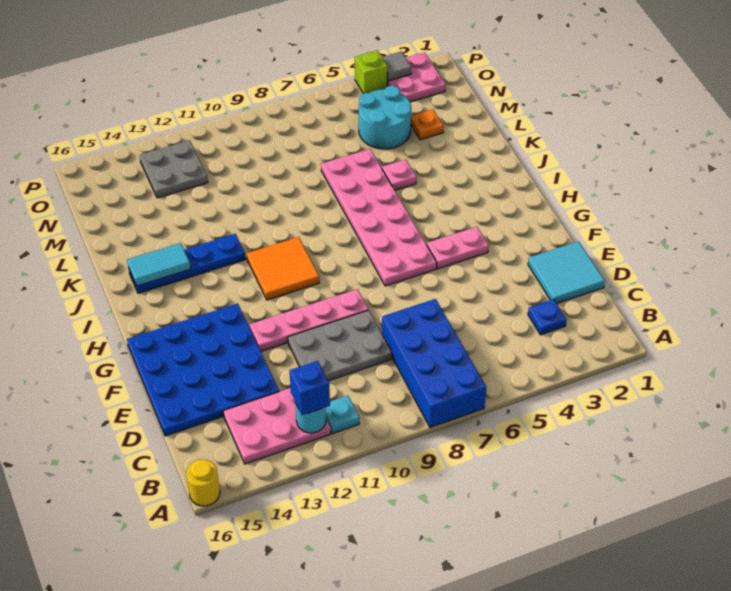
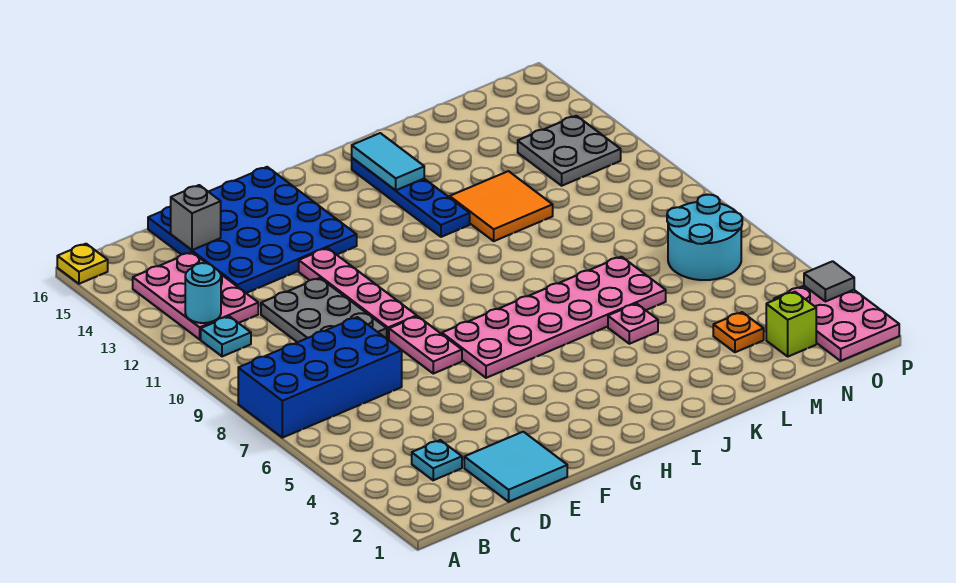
yellow round brick A16 level 1 -> yellow plate A16 level 1
blue brick B12 level 3 -> none
blue plate C3 level 1 -> cyan plate C3 level 1
none -> grey brick D15 level 2
pink plate G4:G5 level 1 -> pink plate F7:F8 level 1
orange tile H10:I11 level 1 -> orange tile K11:L12 level 1
cyan round brick M4:N5 level 1 -> cyan round brick N6:O7 level 1
pink plate O2:P3 level 1 -> pink plate O1:P3 level 1
lime brick P4 level 1 -> lime brick N2 level 1

